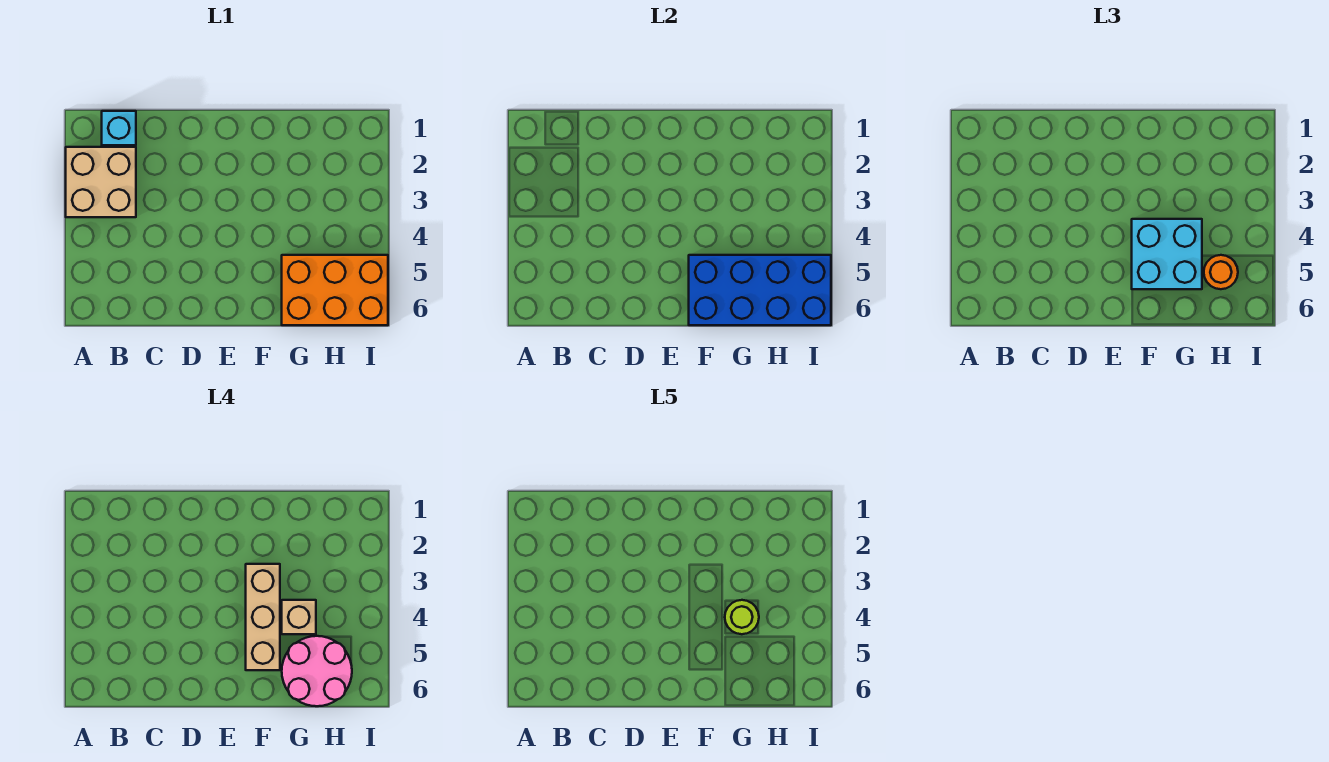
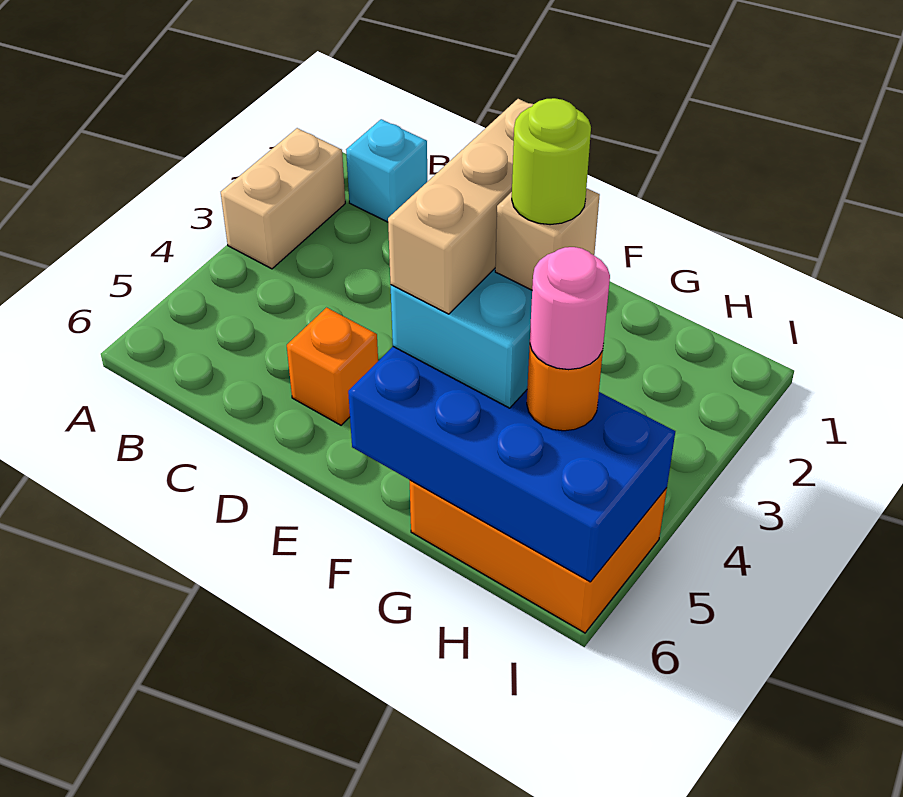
tan brick A2:B3 level 1 -> tan brick A2:A3 level 1
none -> orange brick D5 level 1
pink round brick G5:H6 level 4 -> pink round brick H5 level 4

